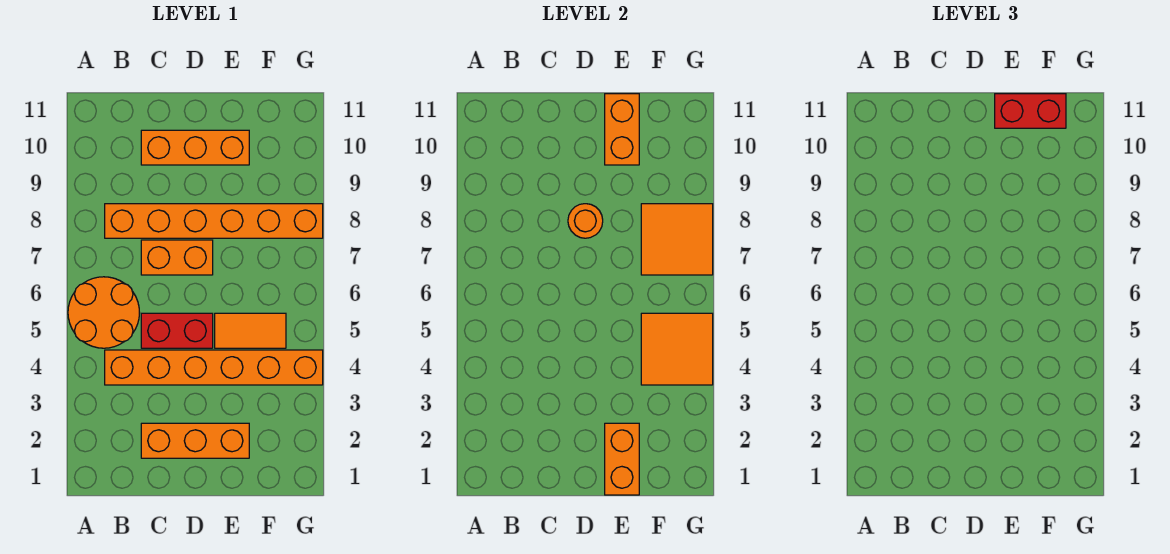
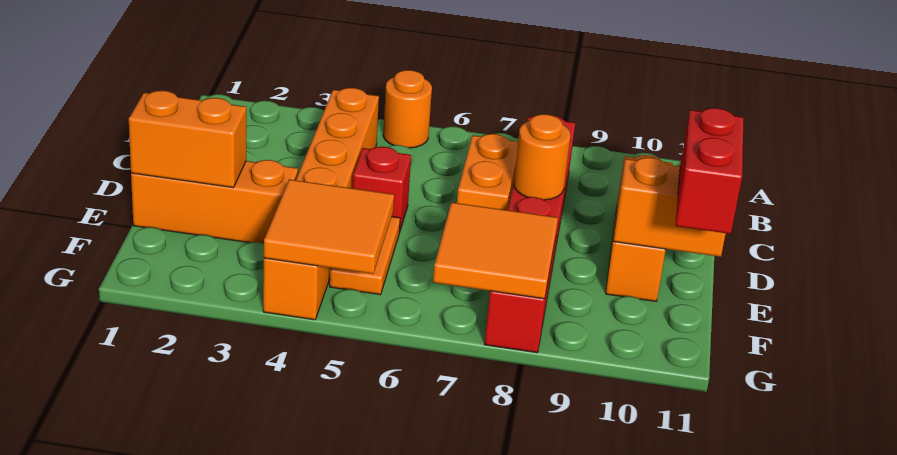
orange round brick A5:B6 level 1 -> orange round brick A5 level 1
orange brick B8:G8 level 1 -> red brick B8:G8 level 1
orange brick C2:E2 level 1 -> orange brick E1:E3 level 1
red brick C5:D5 level 1 -> red brick D5 level 1

